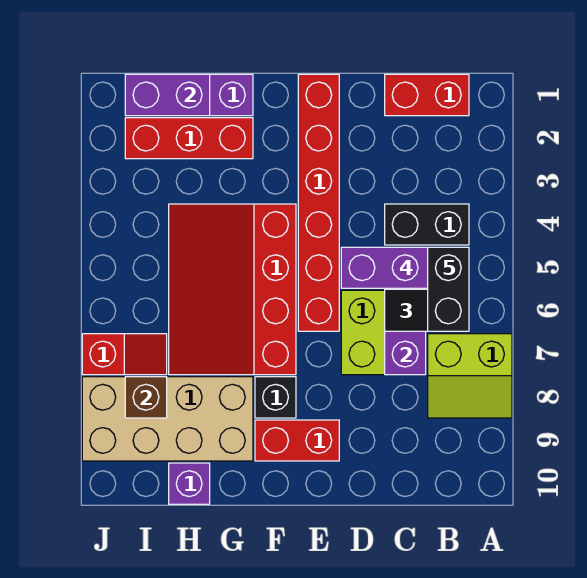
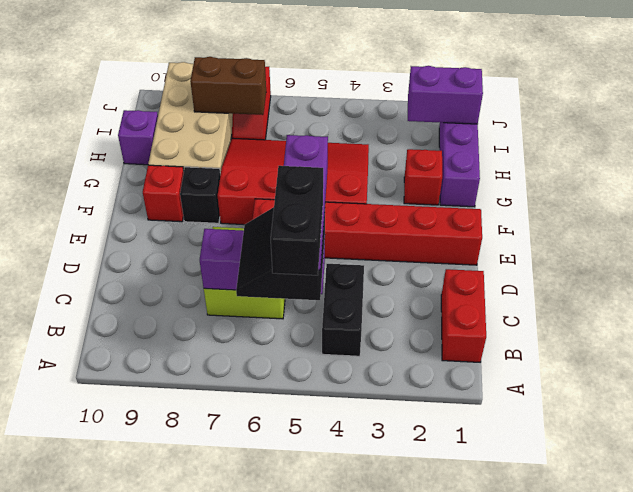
lime slope A7:B8 level 1 top 7 -> none
black brick B5:B6 level 5 -> black brick A5:B5 level 5
red brick E9:F9 level 1 -> red brick F9 level 1
red brick G2:I2 level 1 -> red brick G2 level 1
purple brick H1:I1 level 2 -> purple brick I1:I2 level 2
brown brick I8 level 2 -> brown brick I7:I8 level 2

